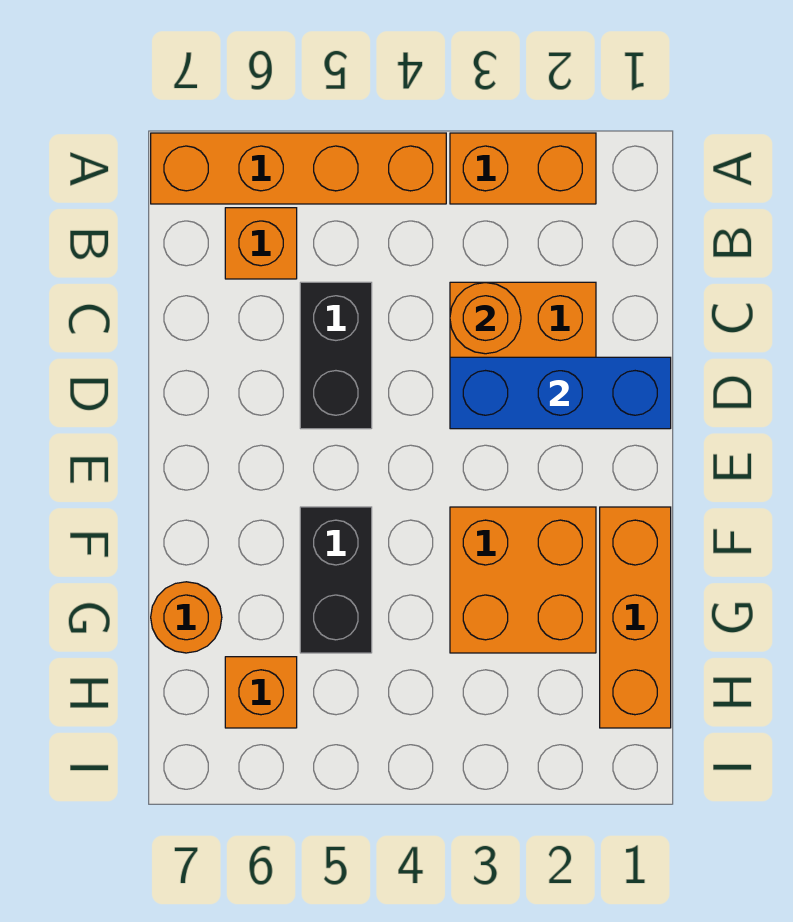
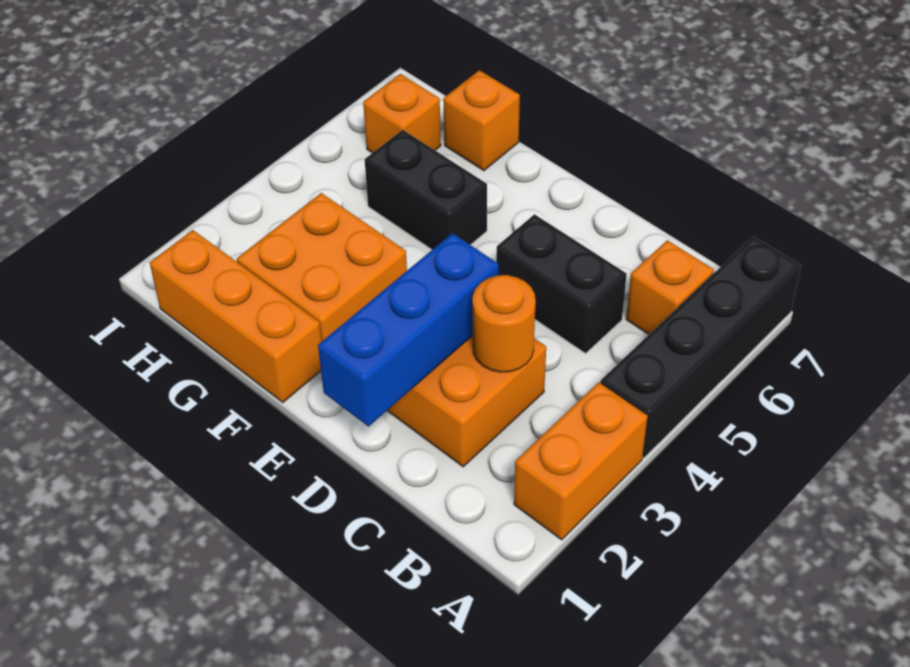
orange brick A4:A7 level 1 -> black brick A4:A7 level 1
orange round brick G7 level 1 -> orange brick G7 level 1

